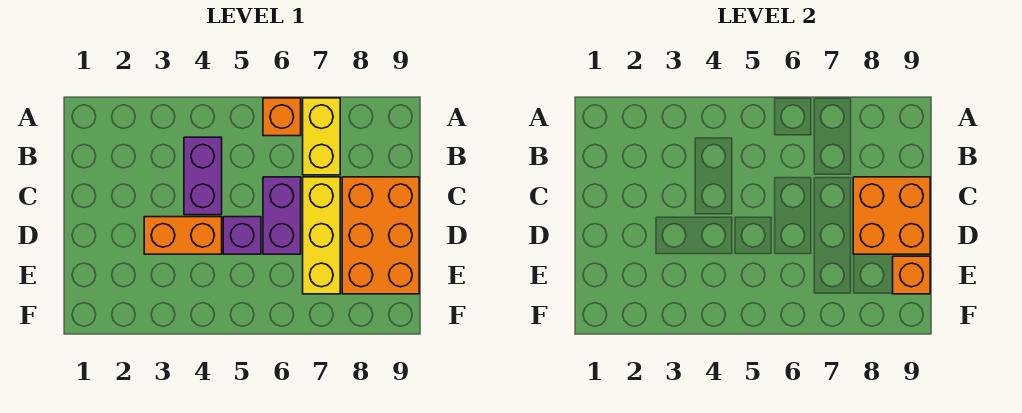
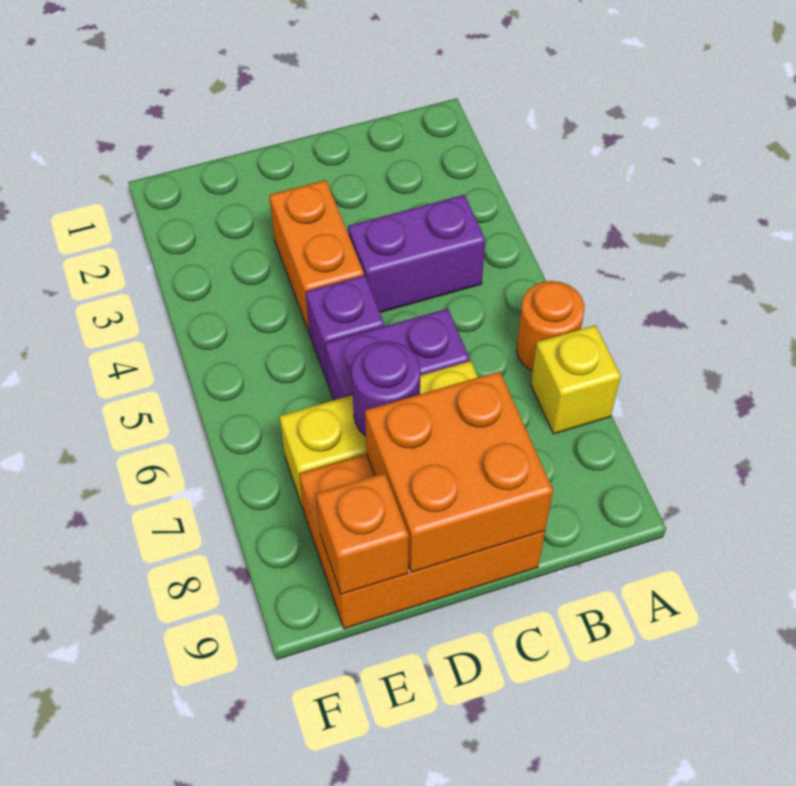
orange brick A6 level 1 -> orange round brick A6 level 1
yellow brick A7:B7 level 1 -> yellow brick A7 level 1
none -> purple round brick D7 level 2

